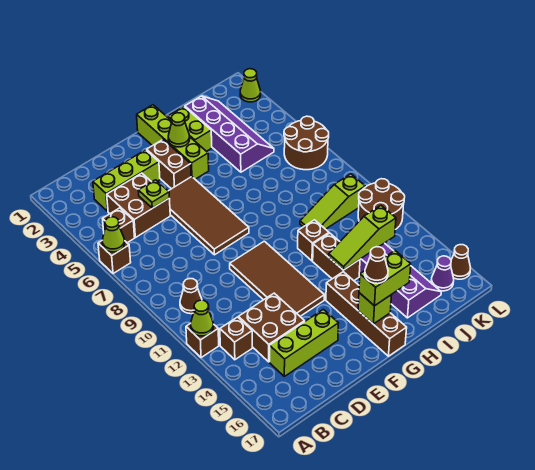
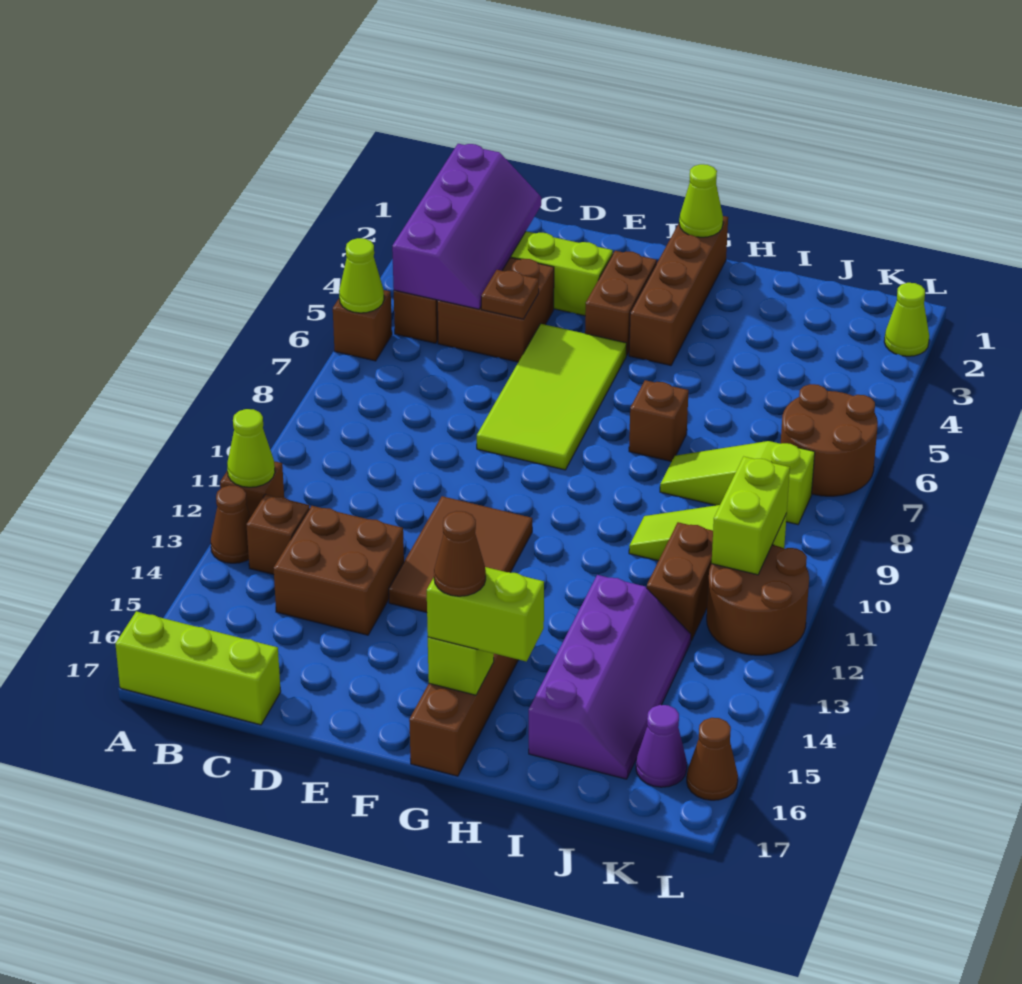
brown cone B10 level 1 -> brown cone A13 level 1
lime brick C15:E15 level 1 -> lime brick A17:C17 level 1
lime plate D5 level 2 -> brown plate D5 level 2
brown tile E5:F8 level 1 -> lime tile E5:F8 level 1
brown tile E10:F13 level 1 -> brown tile E11:F13 level 1
lime brick G1:G4 level 1 -> brown brick G1:G4 level 1
lime cone G3 level 2 -> lime cone G1 level 2
lime brick H2:H3 level 1 -> lime brick K10:K11 level 2
brown brick H11 level 1 -> brown brick H7 level 1
brown brick H12:H13 level 1 -> brown brick J11:J12 level 1
lime slope H13:J13 level 2 top J -> lime slope I8:K8 level 1 top K
purple slope I2:J5 level 1 top I -> purple slope B2:C5 level 2 top B

